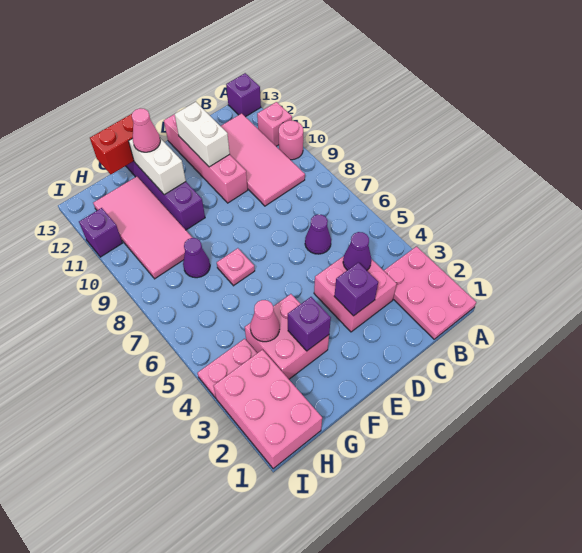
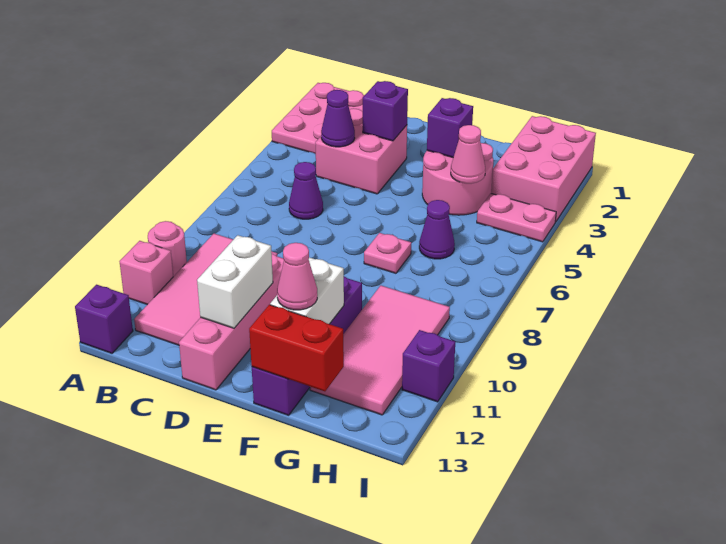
pink brick F3:G4 level 1 -> pink round brick F3:G4 level 1
purple cone G8 level 1 -> purple cone G6 level 1

